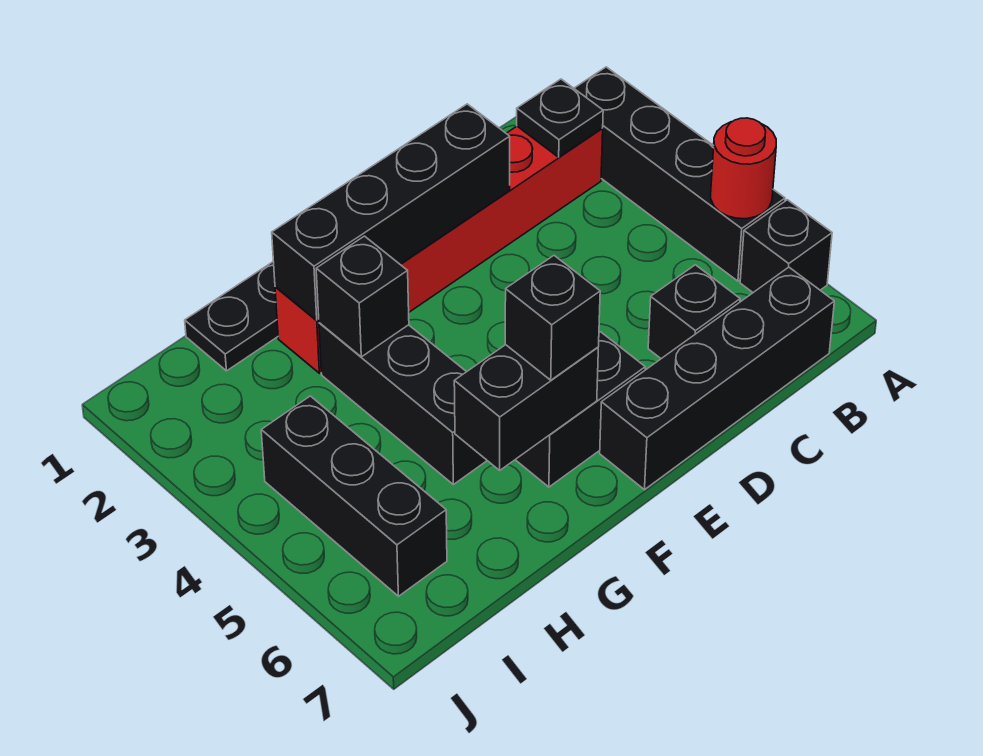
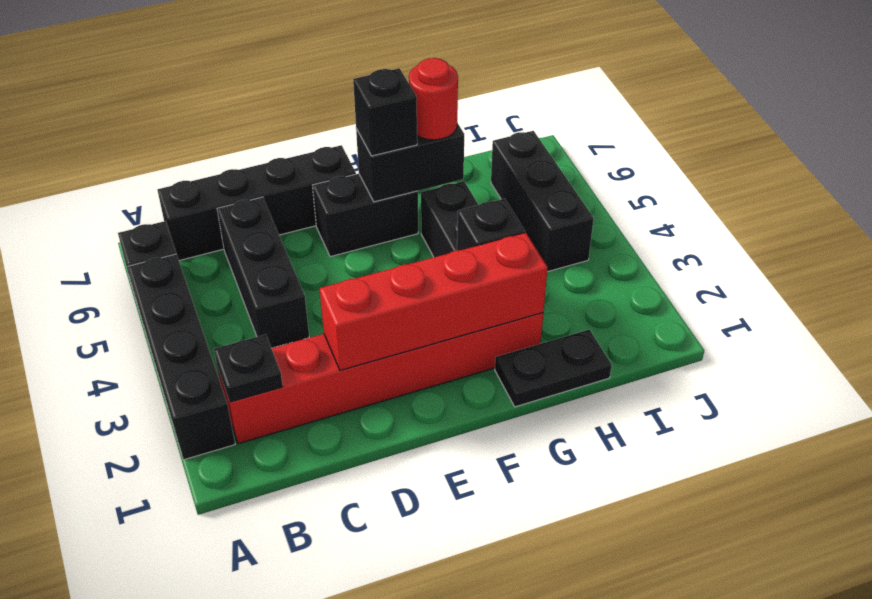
red round brick A5 level 2 -> red round brick G6 level 3
black brick C6 level 1 -> black brick C4:C6 level 1
black brick D2:G2 level 2 -> red brick D2:G2 level 2

